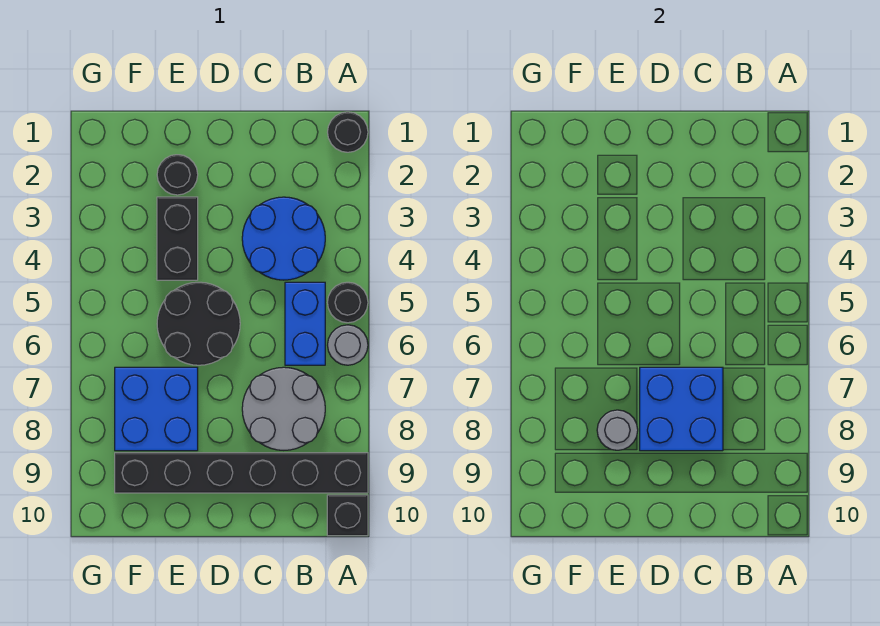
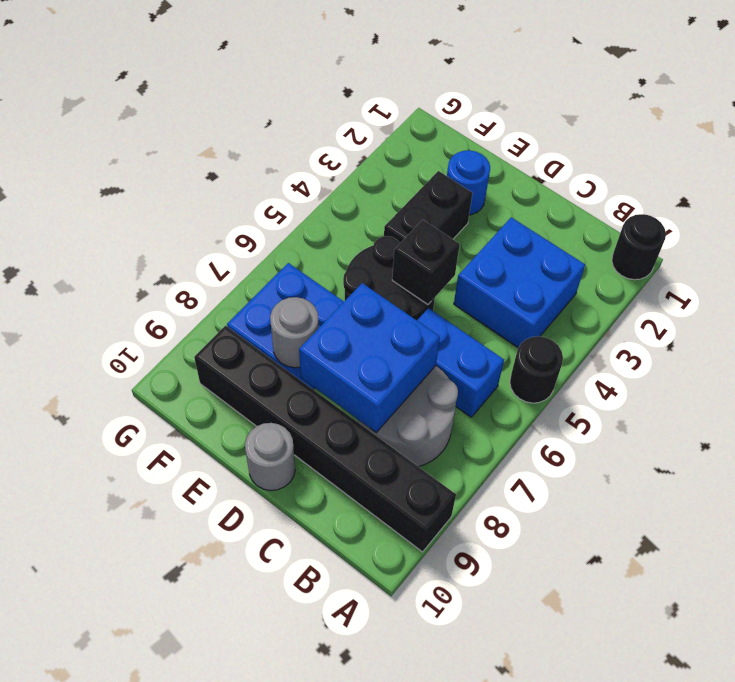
grey round brick A6 level 1 -> grey round brick D10 level 1
black brick A10 level 1 -> black brick D5 level 2
blue round brick B3:C4 level 1 -> blue brick B3:C4 level 1
blue brick B5:B6 level 1 -> blue brick B6:C6 level 1
black round brick E2 level 1 -> blue round brick E2 level 1

